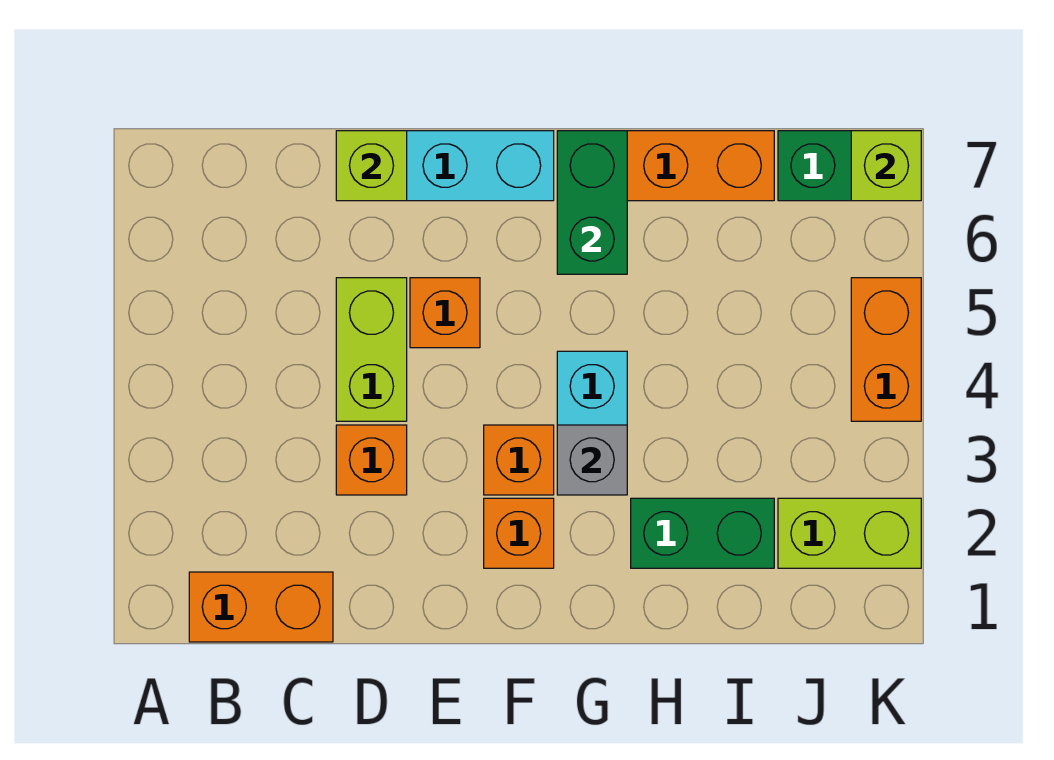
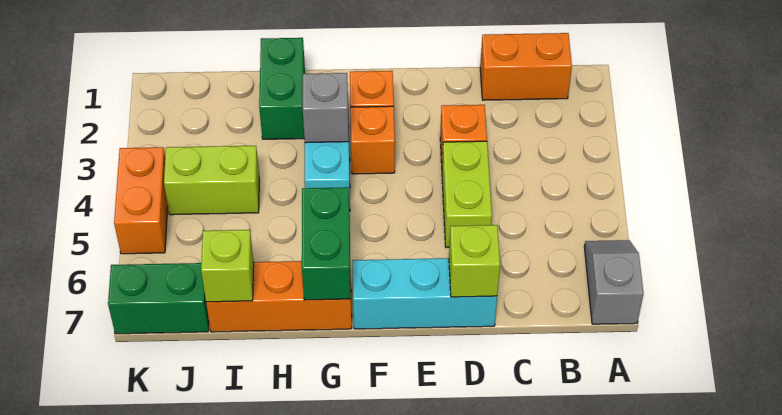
none -> grey slope A6:A7 level 1 top 7
orange brick E5 level 1 -> none
green brick H2:I2 level 1 -> green brick H1:H2 level 1
lime brick J2:K2 level 1 -> lime brick I4:J4 level 1
lime brick K7 level 2 -> lime brick I7 level 2

